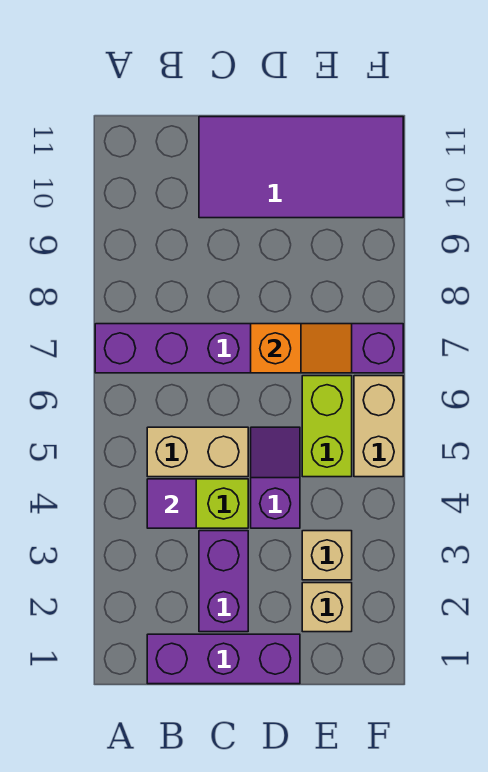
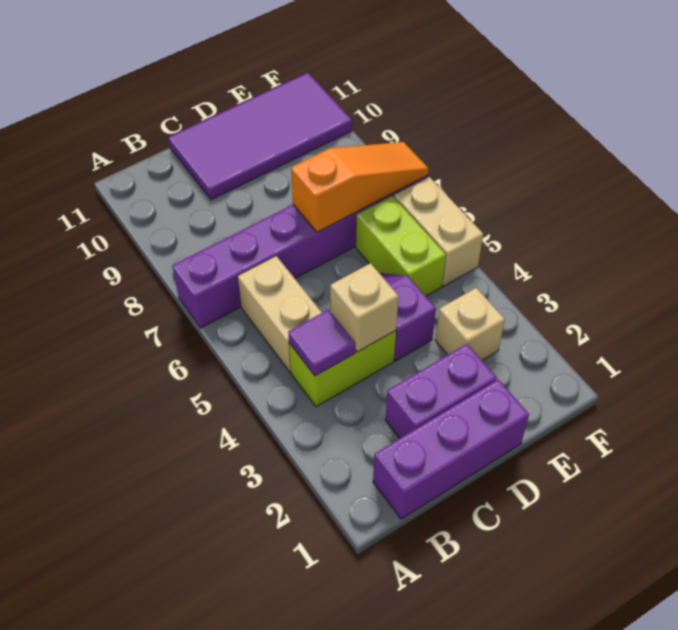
tan brick B5:C5 level 1 -> tan brick B5:B6 level 1
purple brick C2:C3 level 1 -> purple brick C2:D2 level 1
orange slope D7:E7 level 2 top D -> orange slope D7:F7 level 2 top D
tan brick E2 level 1 -> tan brick C4 level 2

